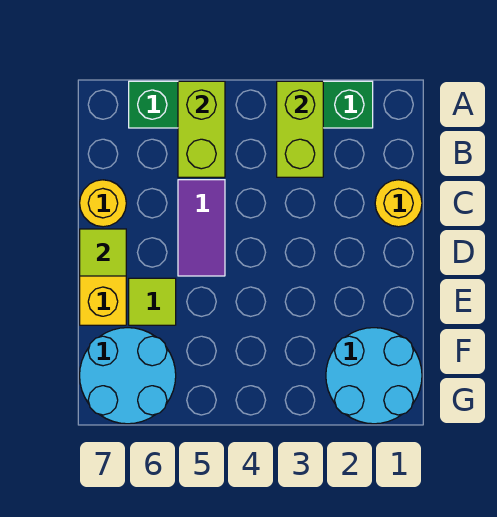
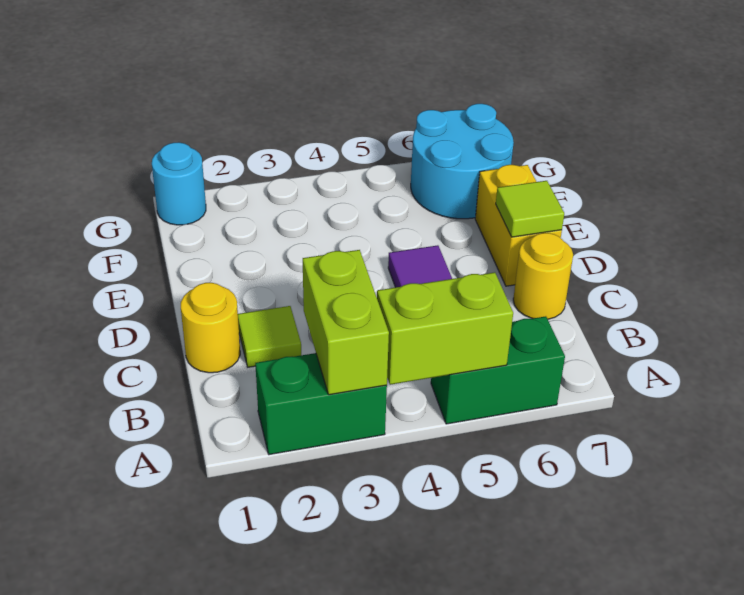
lime brick A5:B5 level 2 -> lime brick A4:A5 level 2
lime tile E6 level 1 -> lime tile C2 level 1
cyan round brick F1:G2 level 1 -> cyan round brick G1 level 1

